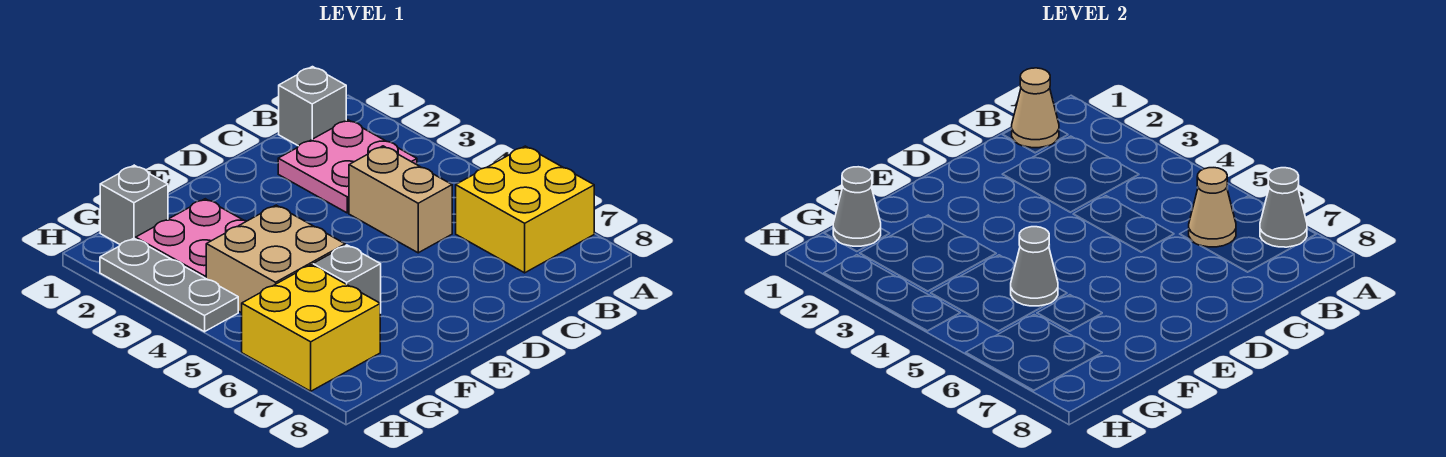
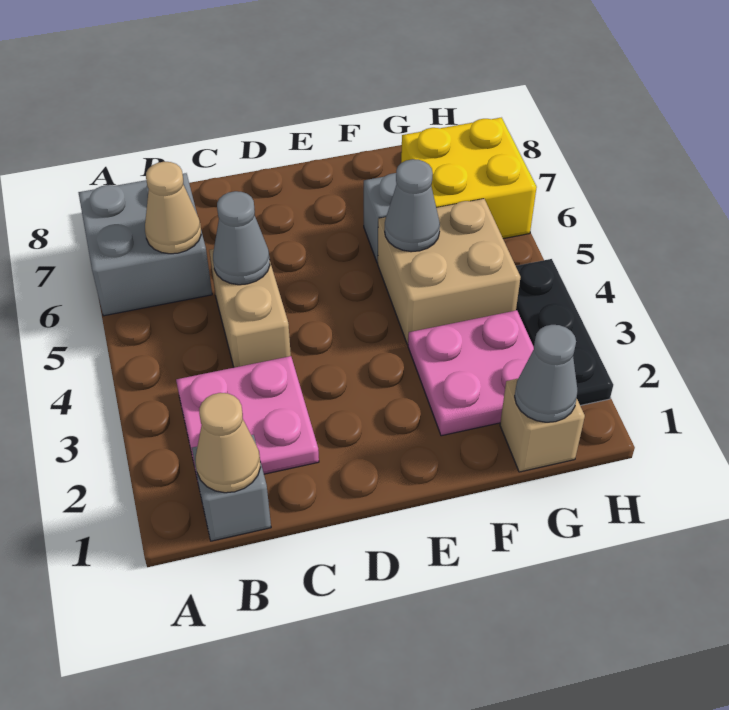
yellow brick A6:B7 level 1 -> grey brick A6:B7 level 1
grey cone A7 level 2 -> grey cone C5 level 2
grey brick G1 level 1 -> tan brick G1 level 1
grey plate H2:H4 level 1 -> black plate H2:H4 level 1

